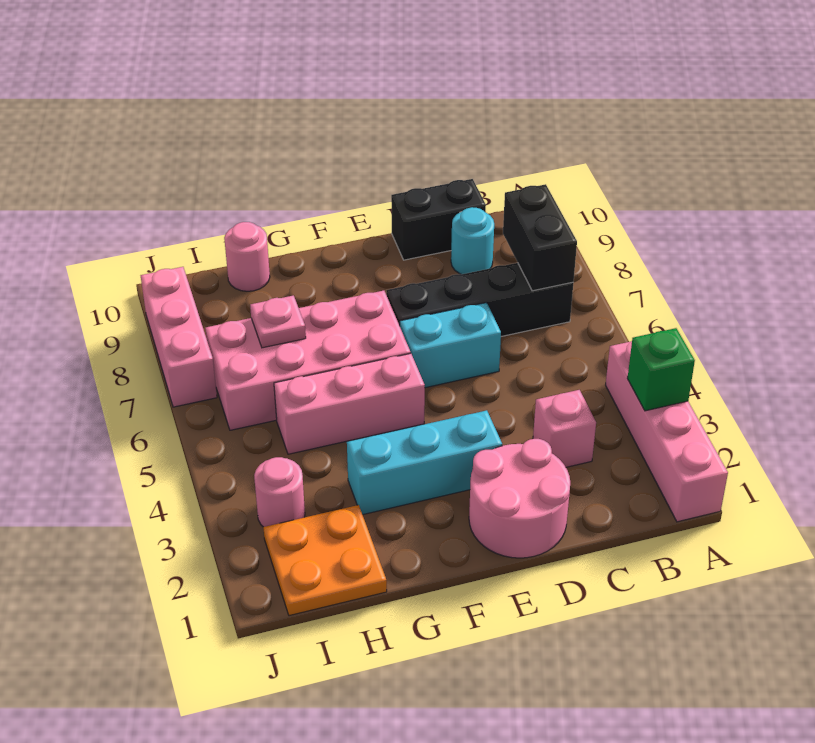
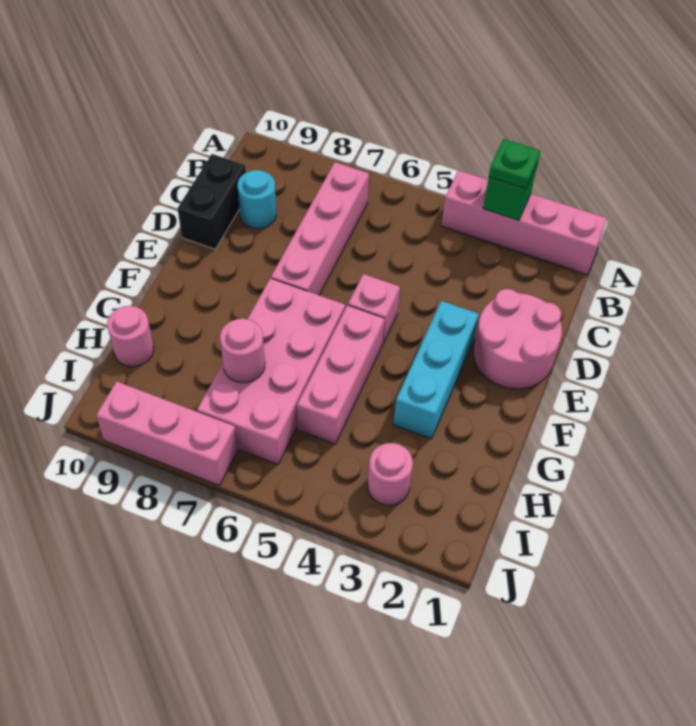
none -> green plate A3 level 3
black brick B7:E7 level 1 -> pink brick B7:E7 level 1
black brick B7:B8 level 2 -> none
pink brick C3 level 1 -> pink brick E5 level 1
cyan brick D6:E6 level 1 -> none
orange plate H1:I2 level 1 -> none
pink plate H7 level 2 -> pink round brick H7 level 2

